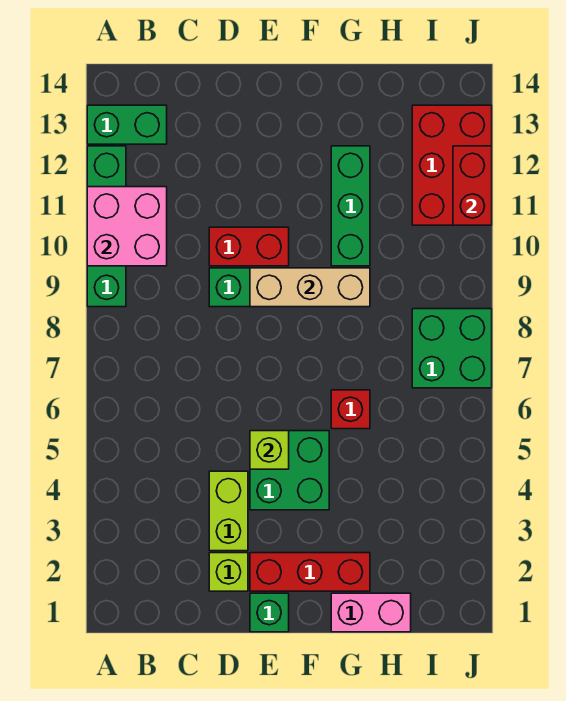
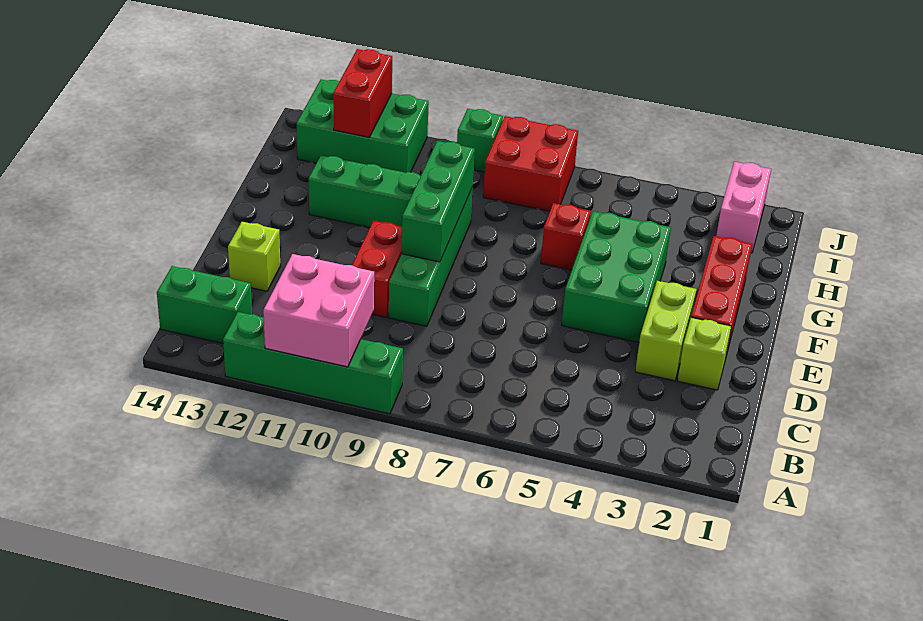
green brick A13:B13 level 1 -> green brick B13:B14 level 1
lime brick D3:D4 level 1 -> lime brick D3:E3 level 1
green brick E1 level 1 -> green brick J9 level 1
green brick E4:F5 level 1 -> green brick E4:G5 level 1
lime brick E5 level 2 -> lime brick D13 level 1
tan brick E9:G9 level 2 -> green brick E9:G9 level 2
pink brick G1:H1 level 1 -> pink brick I2:J2 level 1
green brick I7:J8 level 1 -> red brick I7:J8 level 1
red brick I11:J13 level 1 -> green brick I11:J13 level 1
red brick J11:J12 level 2 -> red brick I12:J12 level 2

